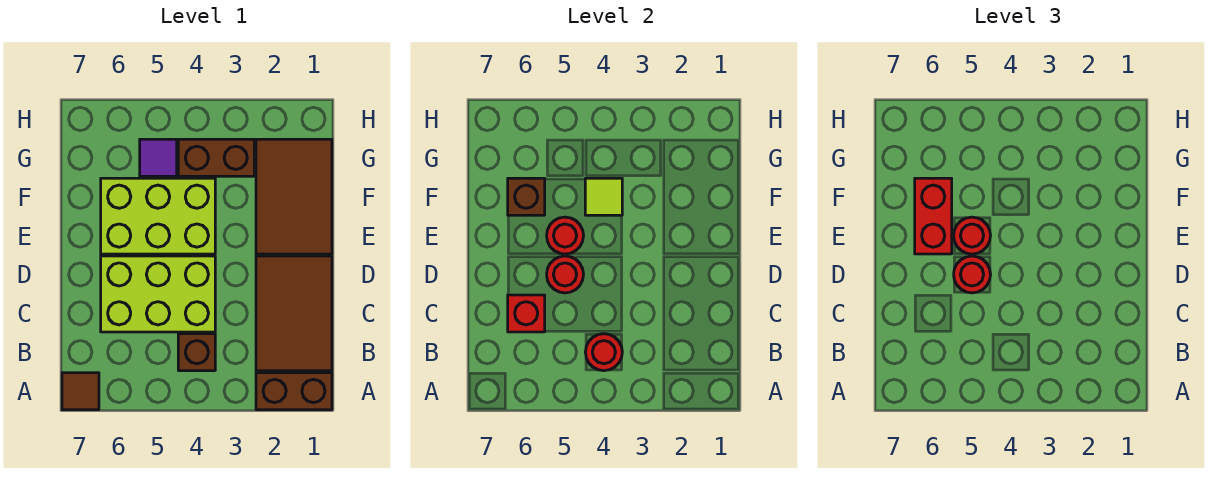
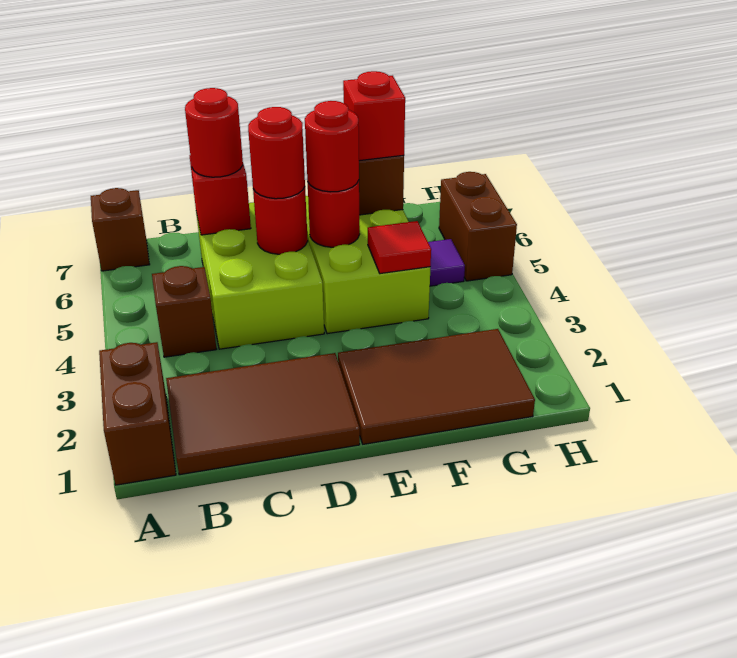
brown tile A7 level 1 -> brown brick A7 level 1
red round brick B4 level 2 -> red round brick C6 level 3
red brick E6:F6 level 3 -> red brick F6 level 3
lime tile F4 level 2 -> red tile F4 level 2
brown brick G3:G4 level 1 -> brown brick H5:H6 level 1

